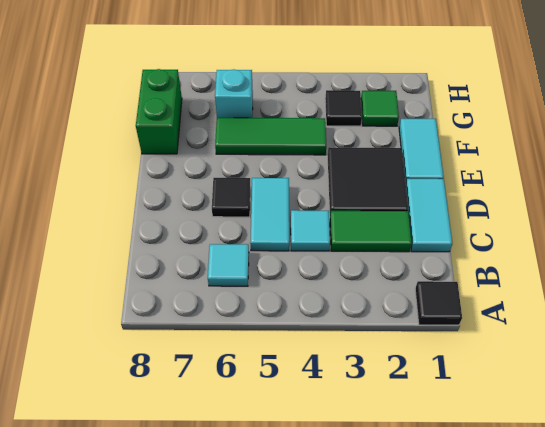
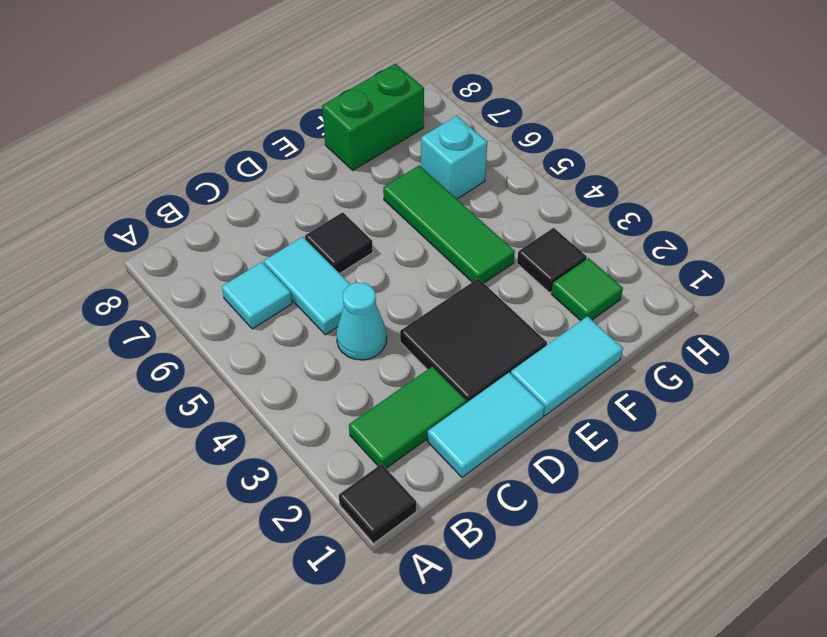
green tile C2:C3 level 1 -> green tile B2:C2 level 1
cyan tile C4 level 1 -> cyan cone C4 level 1
cyan tile C5:D5 level 1 -> cyan tile C5:C6 level 1

